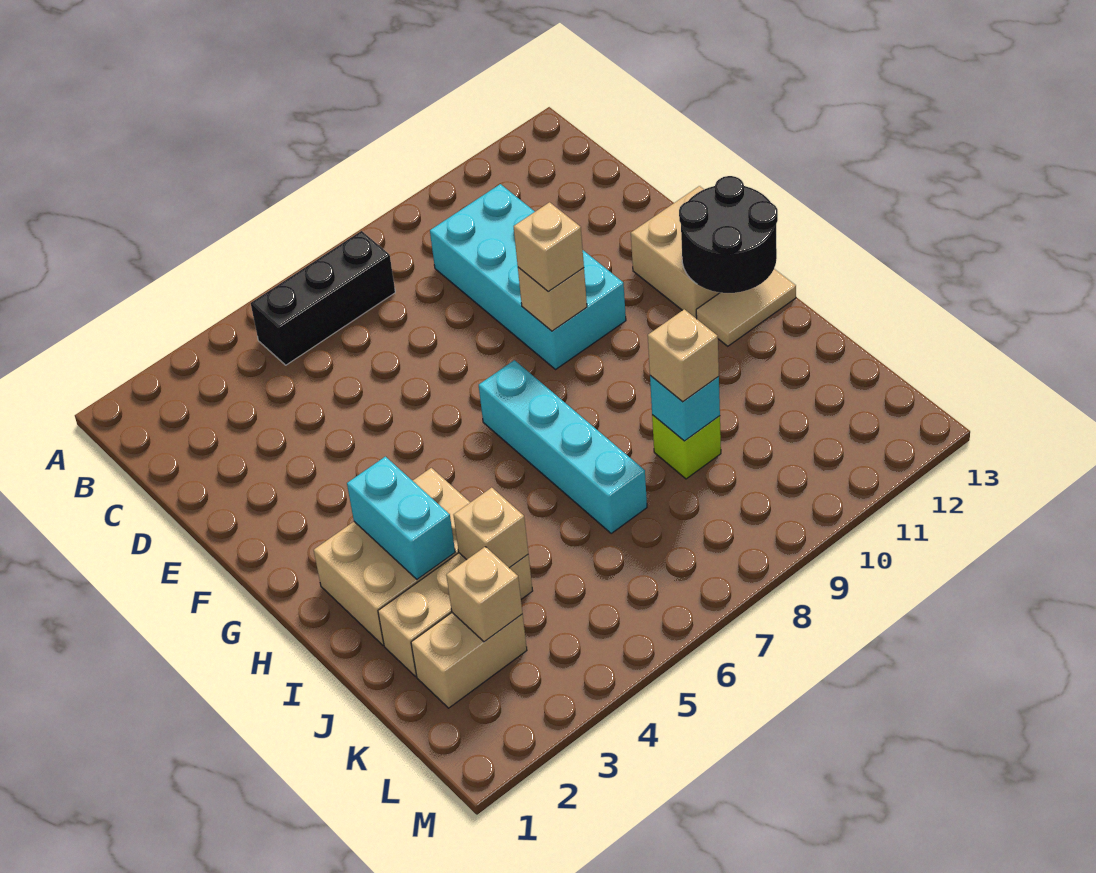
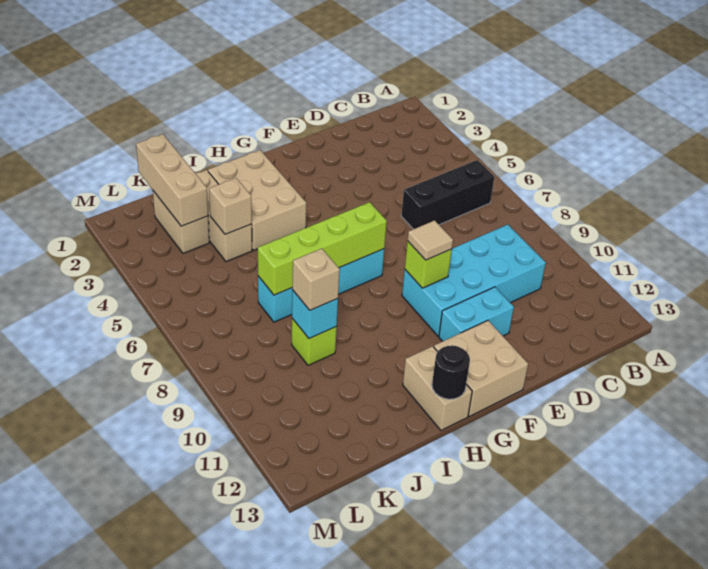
black brick B5:B7 level 1 -> black brick B6:D6 level 1
tan brick F9 level 2 -> lime brick F9 level 2
tan brick F9 level 3 -> tan tile F9 level 3
none -> lime brick G7:J7 level 2
black round brick G12:H13 level 2 -> black round brick H13 level 2
cyan brick H3:I3 level 2 -> cyan brick E11:F11 level 1
tan tile H12:H13 level 1 -> tan brick H12:H13 level 1
tan brick K3 level 2 -> tan brick K1:K3 level 2

